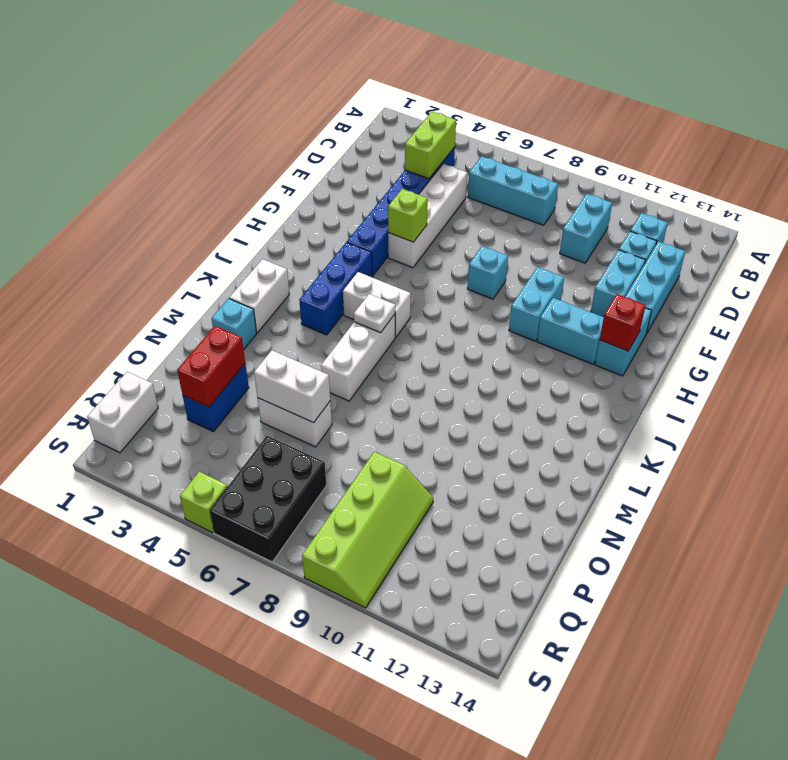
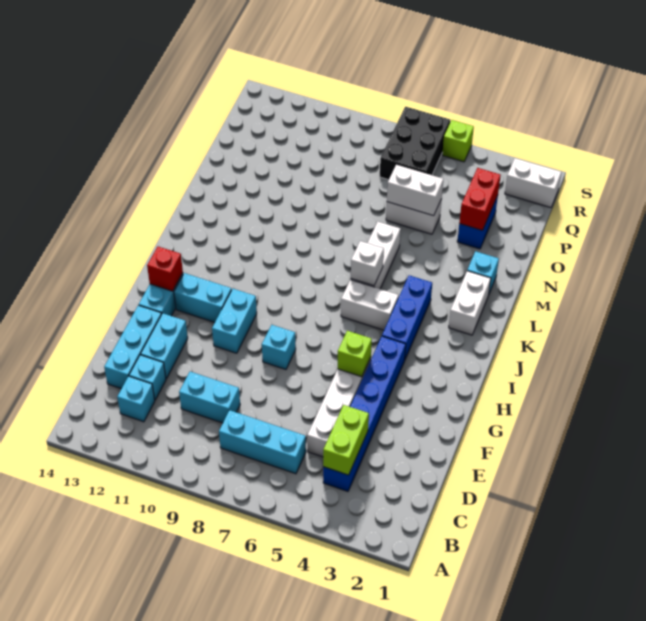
cyan brick C10:D10 level 1 -> cyan brick D9:D10 level 1
white plate K6 level 2 -> white brick K6 level 2
lime slope P9:S10 level 1 top 9 -> none
white brick Q1:R1 level 1 -> white brick R1:R2 level 1

